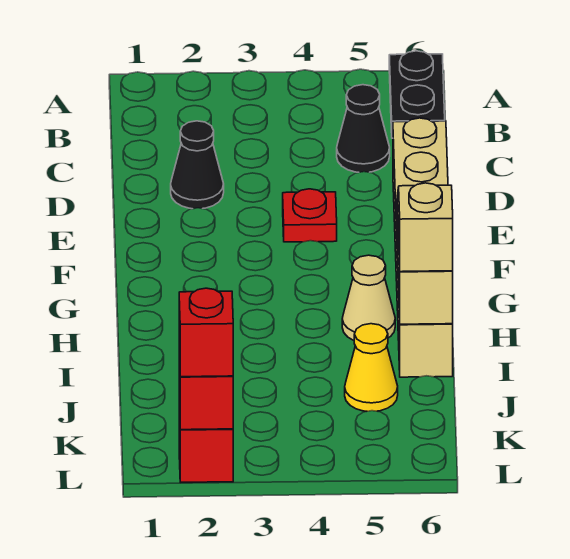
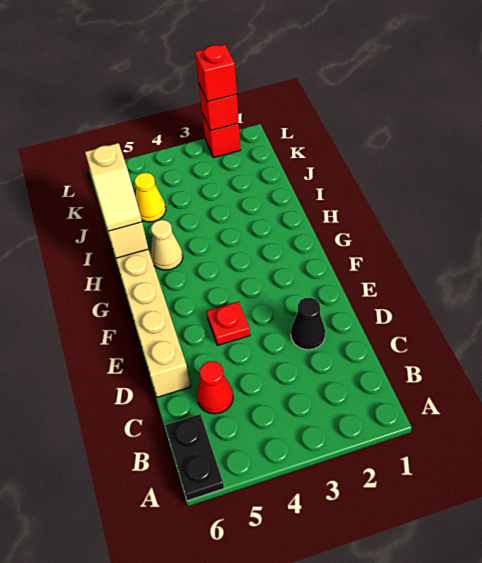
black cone C5 level 1 -> red cone C5 level 1

